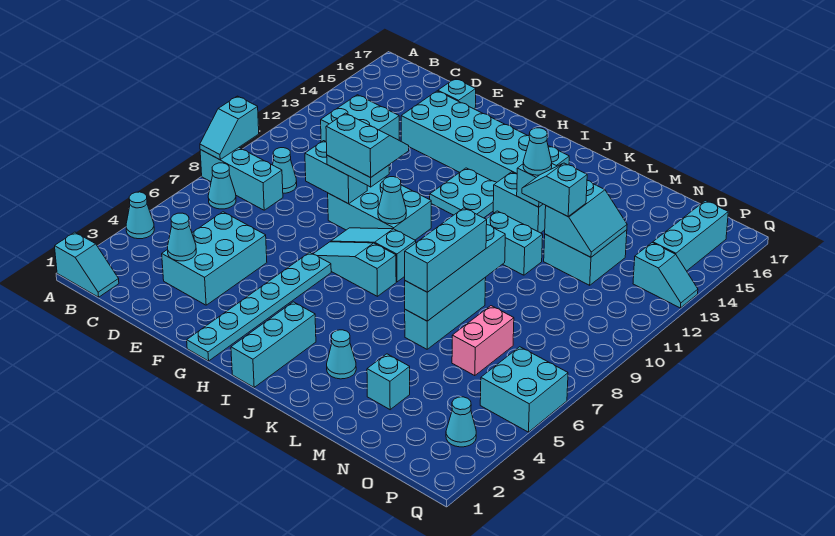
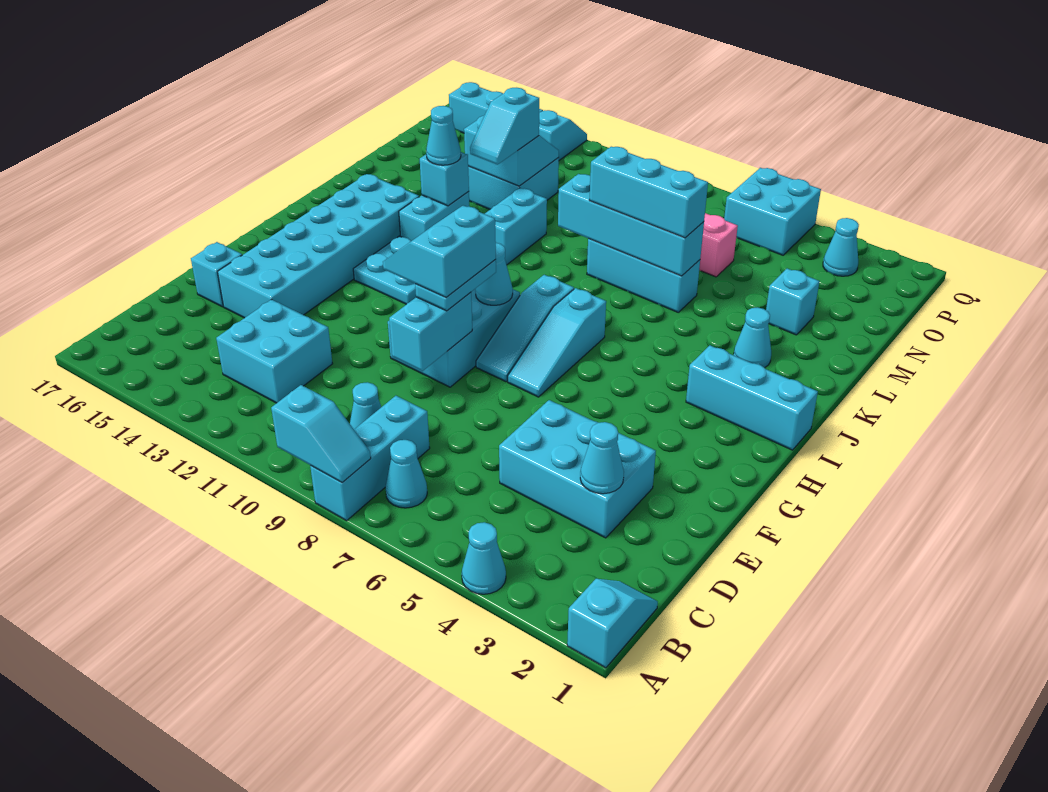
cyan plate G1:G6 level 1 -> none

